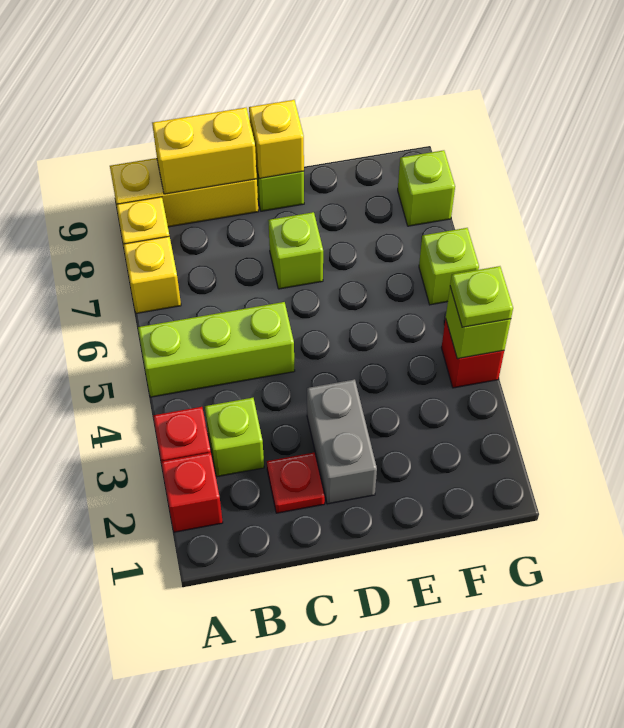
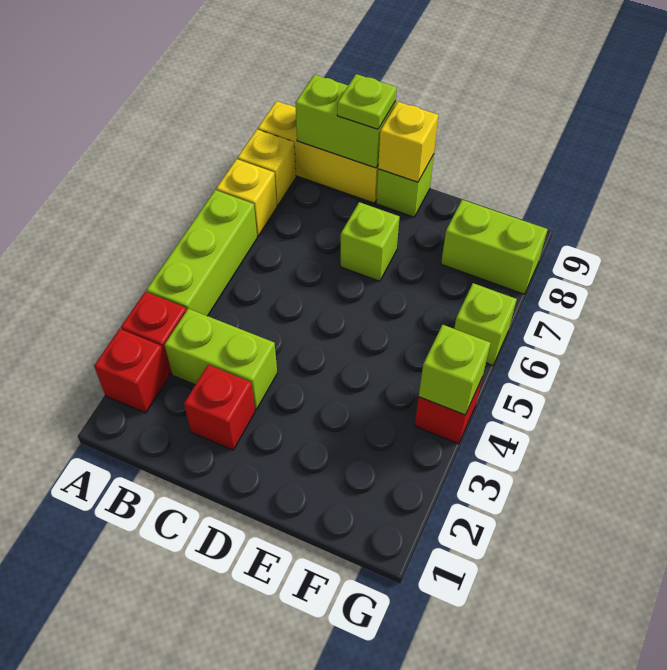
lime brick A5:C5 level 1 -> lime brick A4:A6 level 1
lime brick B3 level 1 -> lime brick B3:C3 level 1
yellow brick B9:C9 level 2 -> lime brick B9:C9 level 2
red plate C2 level 1 -> red brick C2 level 1
grey brick D2:D3 level 1 -> none
lime plate G4 level 3 -> lime plate C9 level 3
lime brick G8 level 1 -> lime brick F8:G8 level 1

